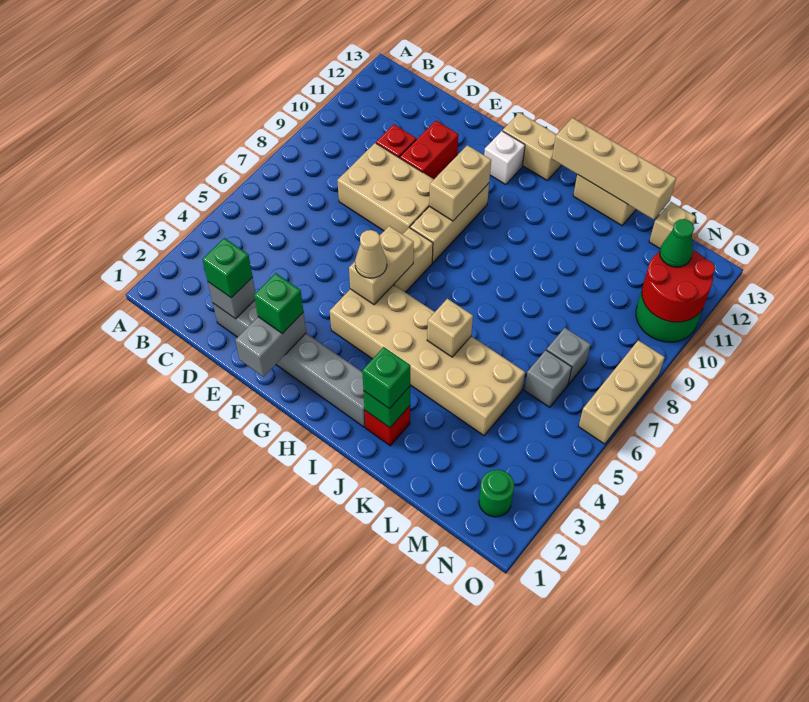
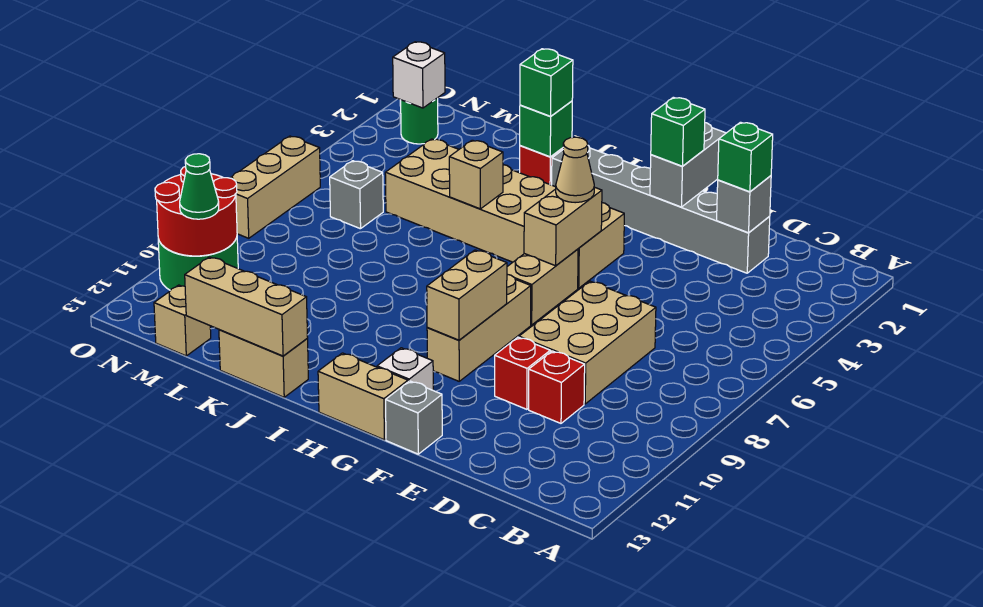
tan brick D8:F9 level 1 -> tan brick D7:E9 level 1
red brick E10:E11 level 1 -> red brick E10 level 1
tan brick I13:L13 level 2 -> tan brick J13:L13 level 2
grey brick M7 level 1 -> grey brick F13 level 1
none -> white brick N2 level 2

